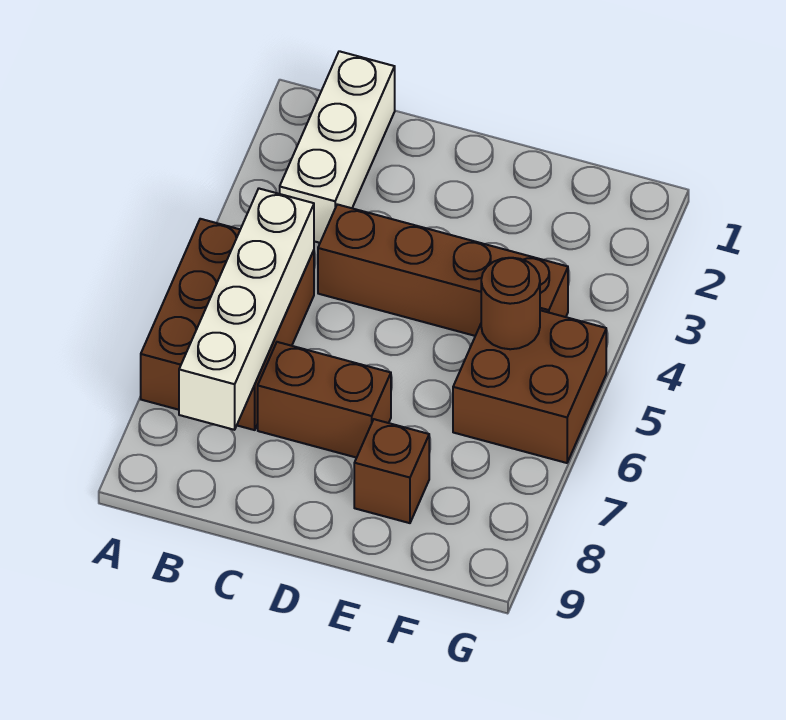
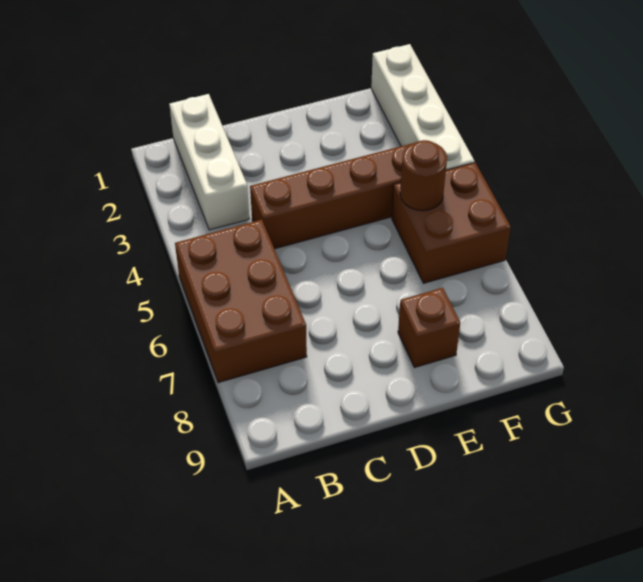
white brick B5:B8 level 2 -> white brick G1:G4 level 1
brown brick C7:D7 level 1 -> none

